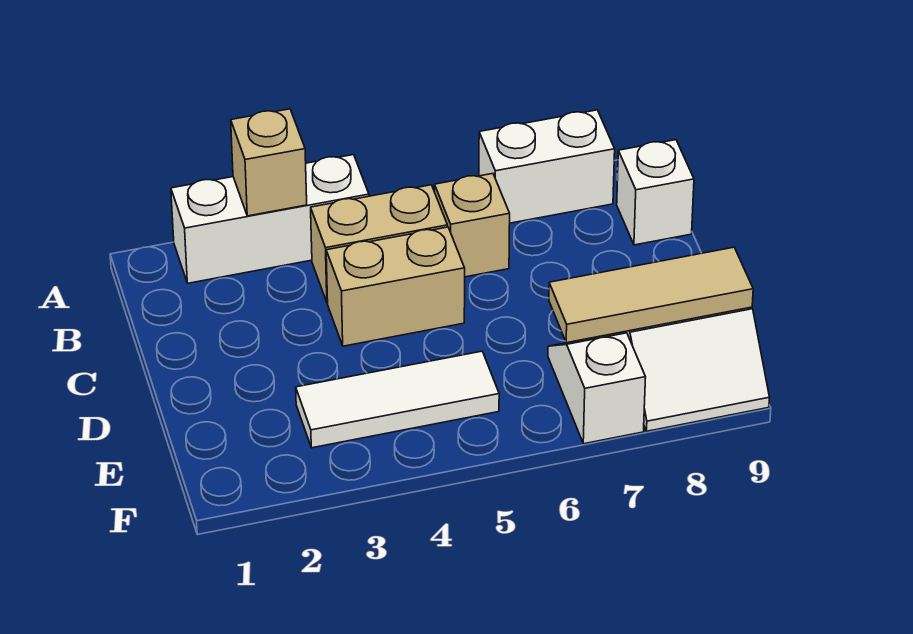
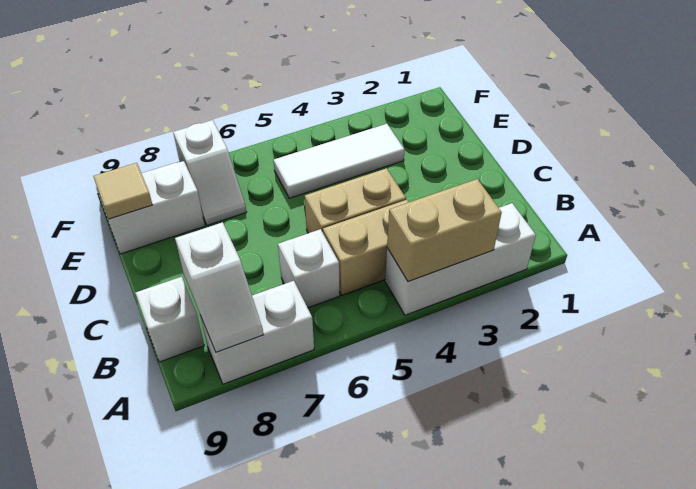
tan brick A3 level 2 -> tan brick A3:A4 level 2
none -> white slope A8:B8 level 2 top B
tan brick B6 level 1 -> white brick B6 level 1
tan tile E7:E9 level 2 -> tan tile E9 level 2

